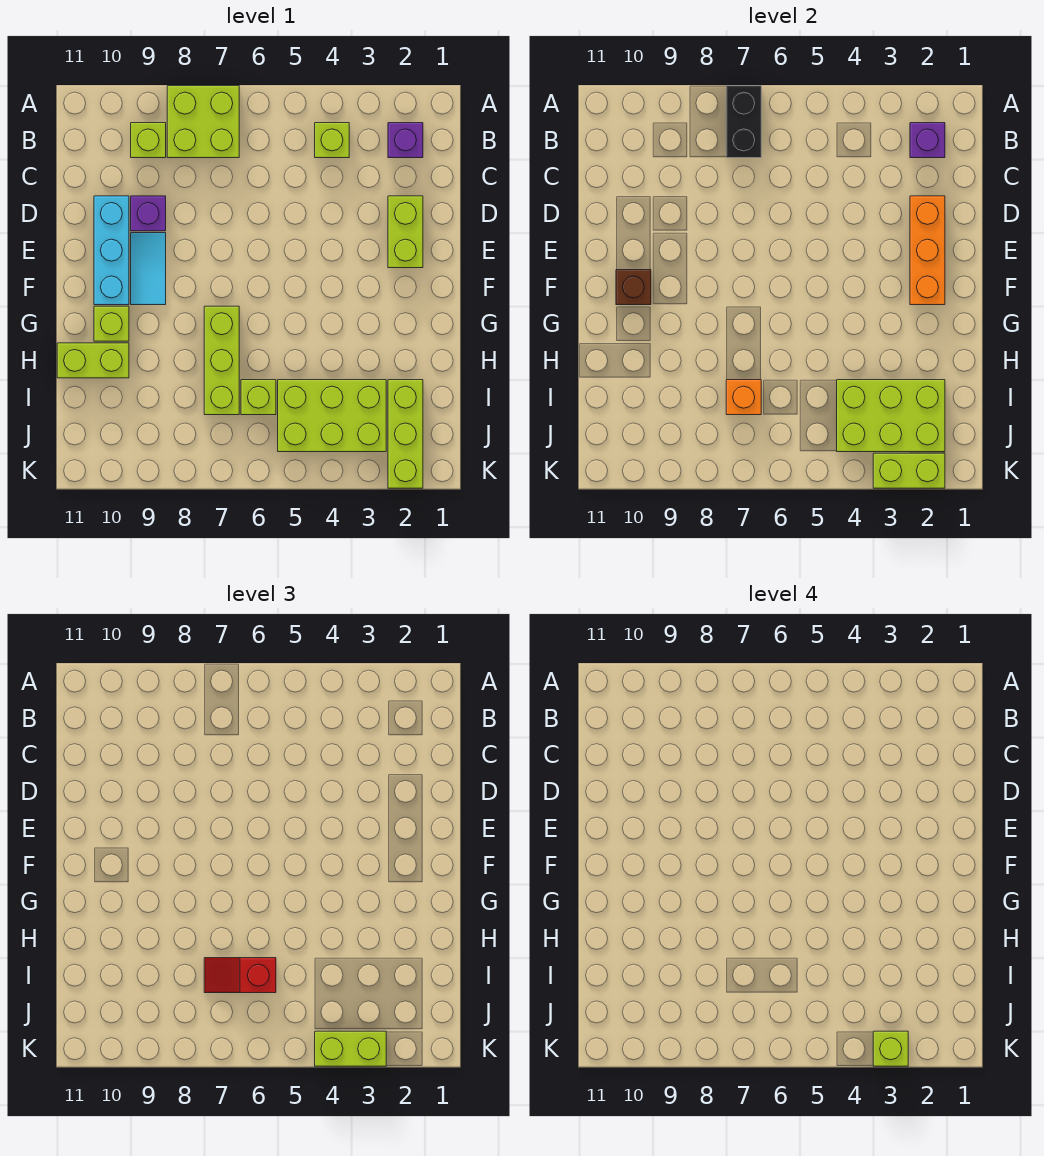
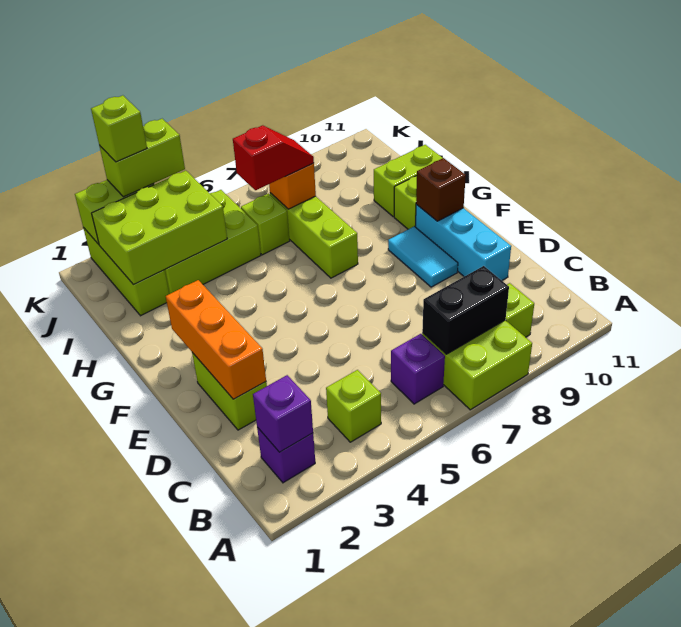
black brick A7:B7 level 2 -> black brick B7:B8 level 2
purple brick D9 level 1 -> purple brick B6 level 1

